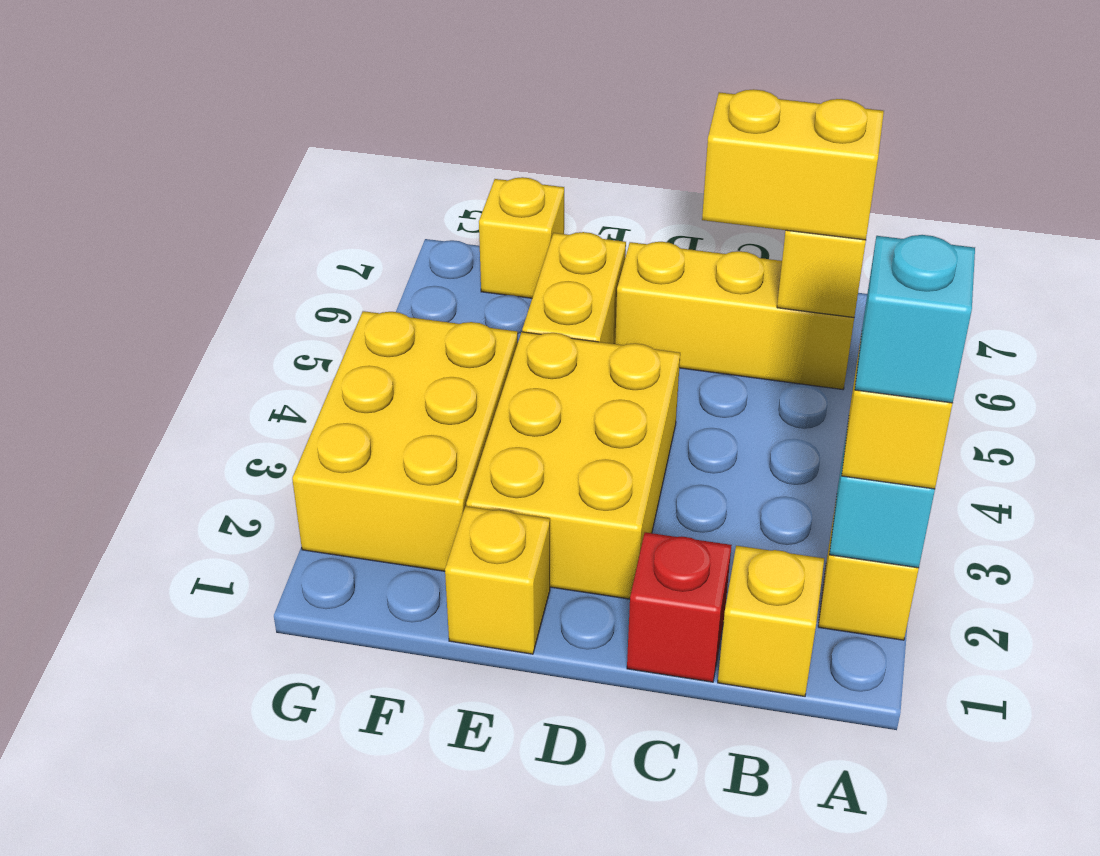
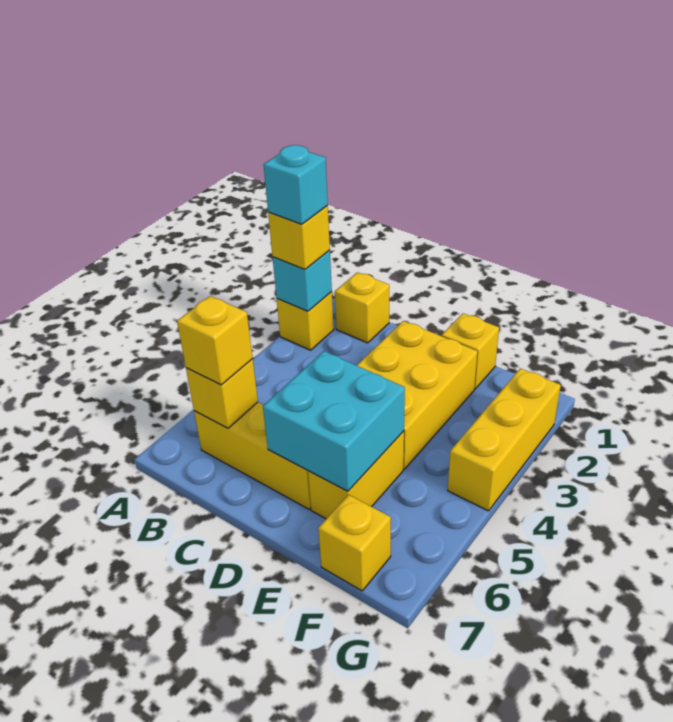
yellow brick B6:C6 level 3 -> yellow brick B6 level 3
red brick C1 level 1 -> none
none -> cyan brick D5:E6 level 2
yellow brick F2:G4 level 1 -> yellow brick G2:G4 level 1

